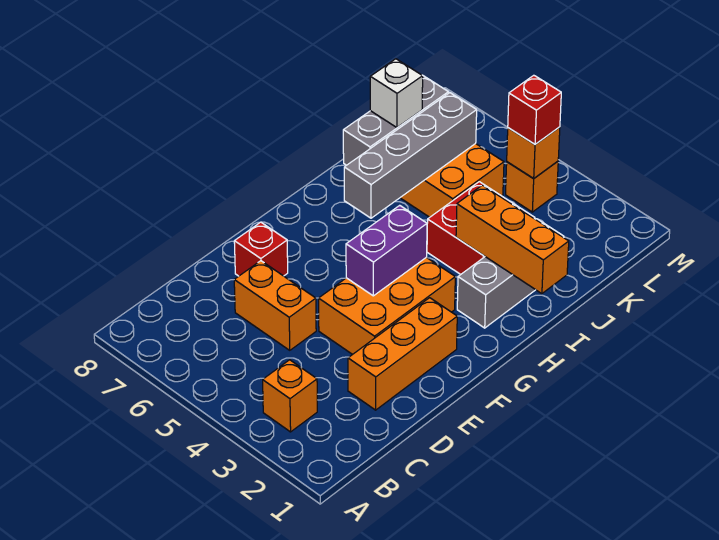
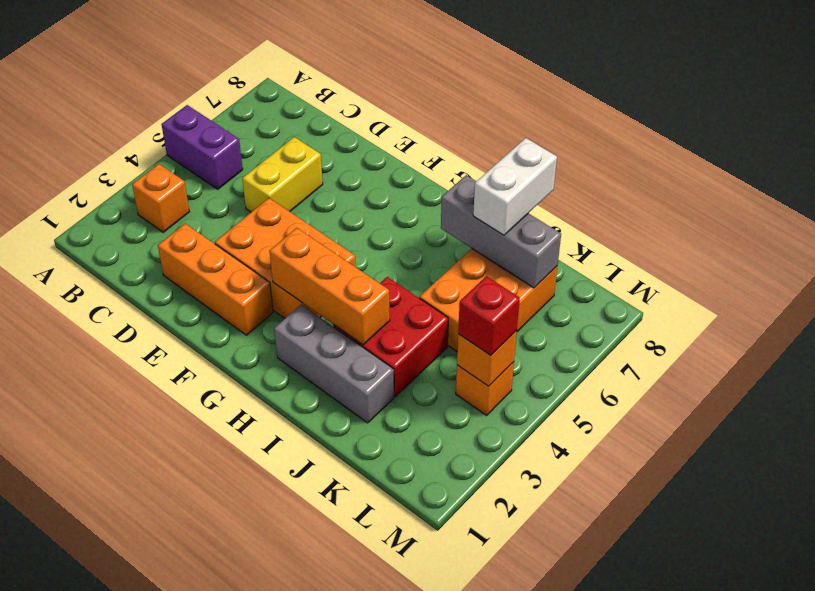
orange brick D5:D6 level 1 -> yellow brick D5:D6 level 1
red brick E7 level 1 -> none
purple brick F4:G4 level 2 -> purple brick A5:B5 level 1
grey brick H6:K6 level 2 -> none
orange brick I1:I3 level 2 -> orange brick G3:I3 level 2
white brick J7 level 3 -> white brick J7:J8 level 3

